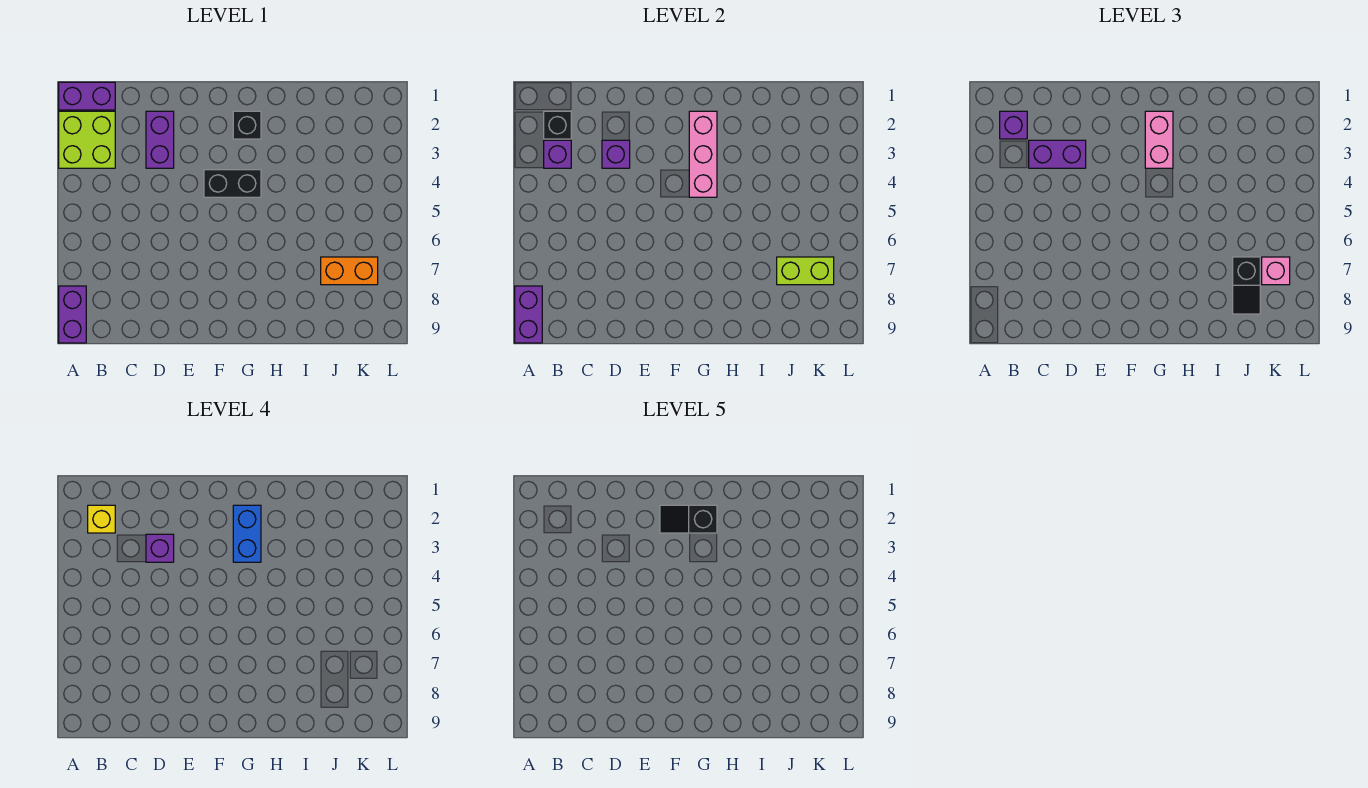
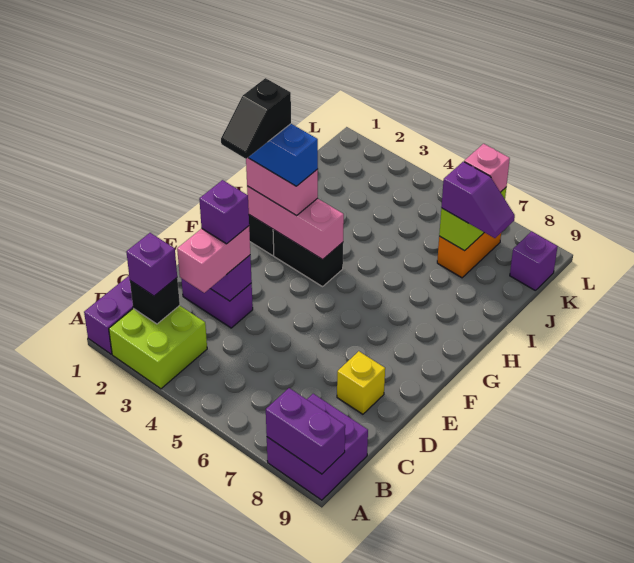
purple brick A8:A9 level 1 -> purple brick A8:B9 level 1
yellow brick B2 level 4 -> yellow brick D8 level 1
purple brick B3 level 2 -> purple brick K9 level 1
purple brick C3:D3 level 3 -> pink brick C3:D3 level 3
black brick F4:G4 level 1 -> black brick G3:G4 level 1
black slope J7:J8 level 3 top 7 -> purple slope J7:J8 level 3 top 7

